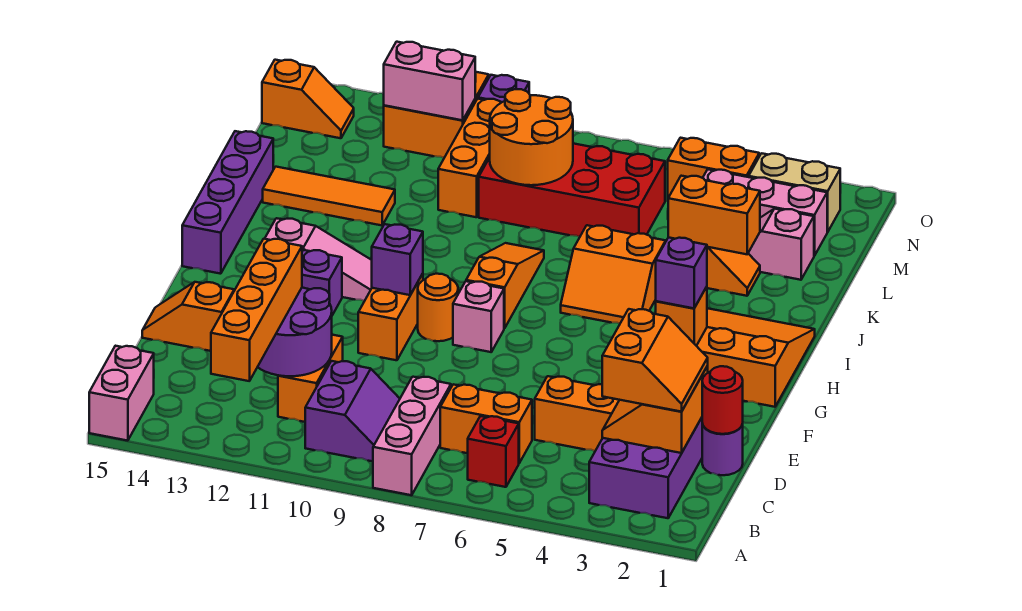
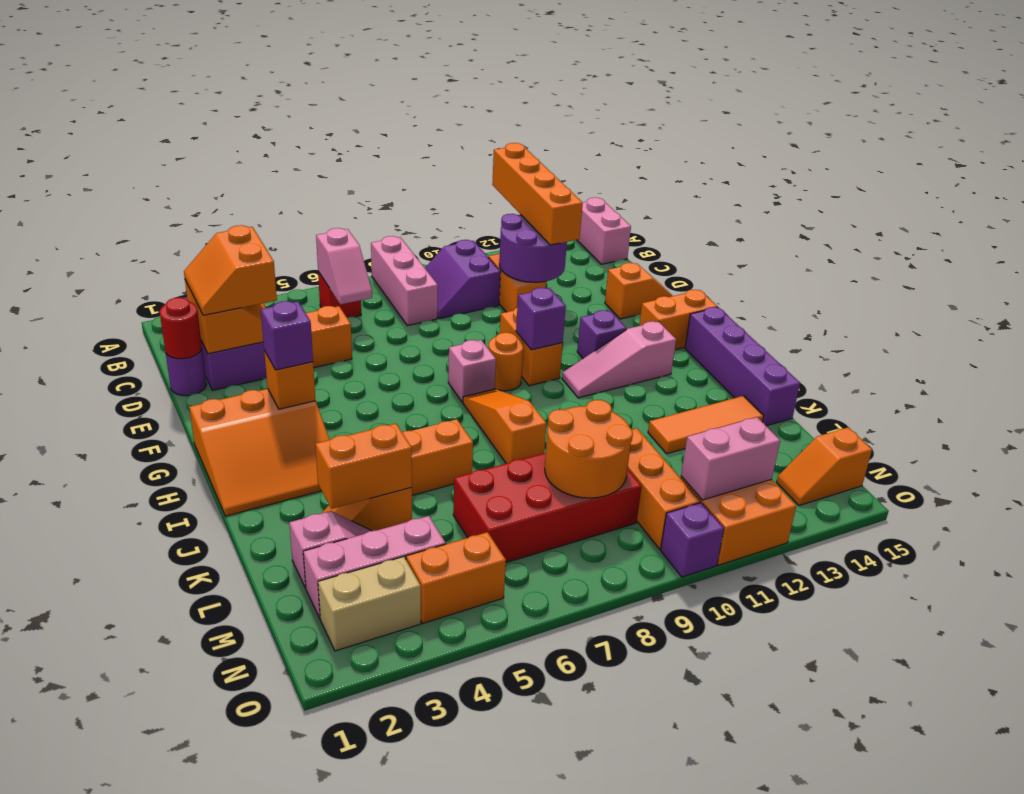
none -> pink slope B6:C6 level 2 top B
orange brick C6:C7 level 1 -> orange brick G14:G15 level 1
orange slope H8:J8 level 1 top H -> orange slope H8:J8 level 1 top J

